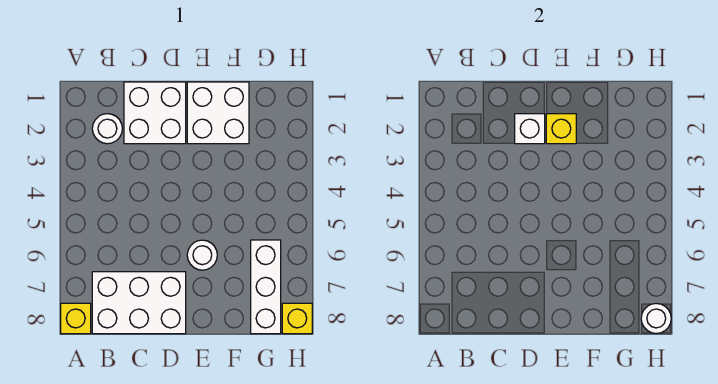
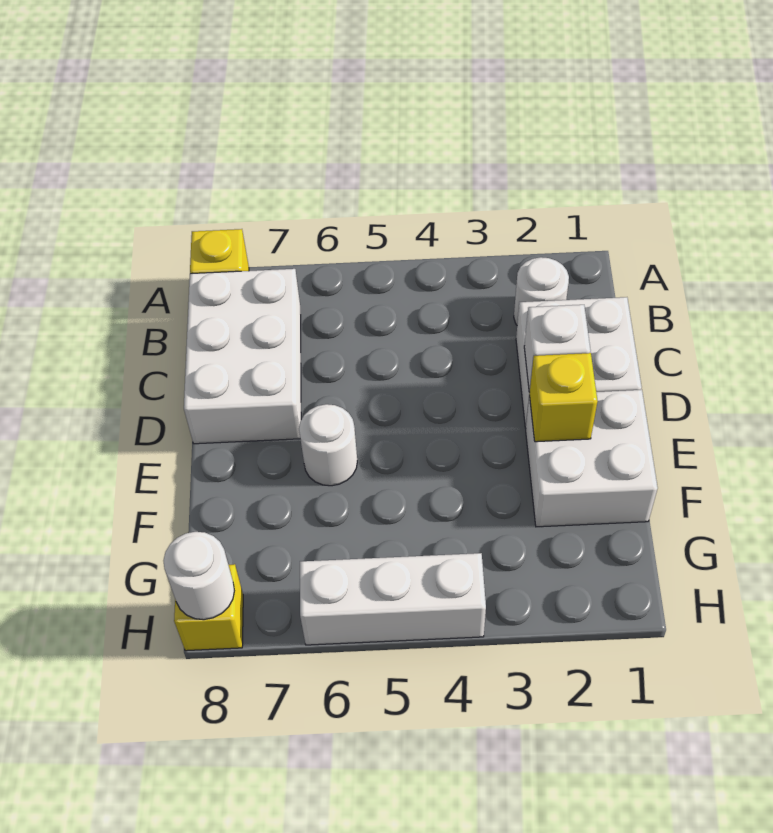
white brick G6:G8 level 1 -> white brick H4:H6 level 1

